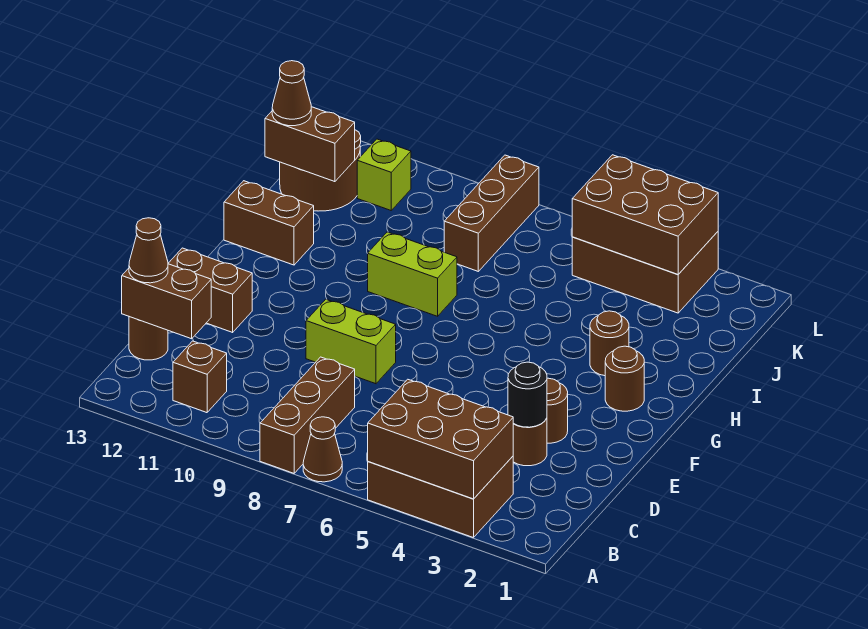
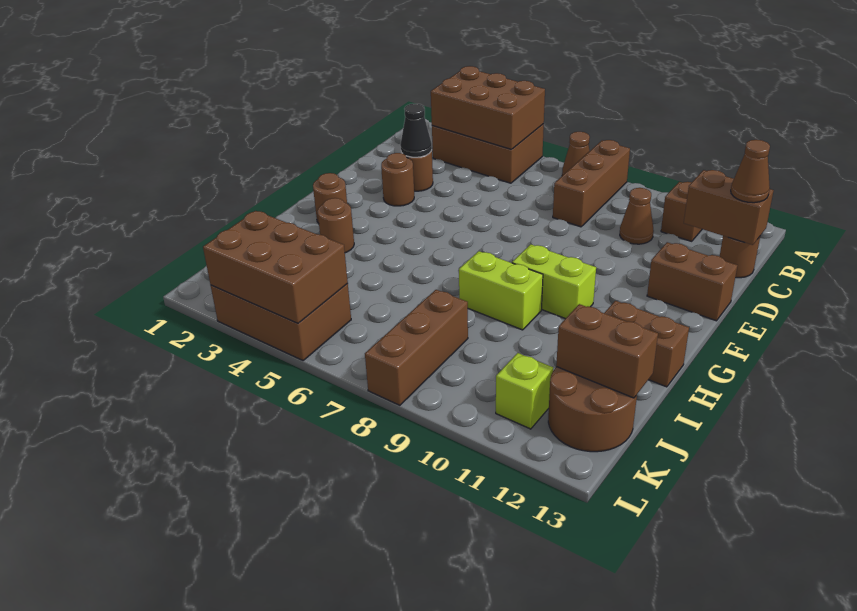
black round brick D3 level 2 -> black cone D3 level 2
lime brick E8:E9 level 1 -> lime brick G9:G10 level 1
brown cone J13 level 3 -> brown cone C10 level 1

